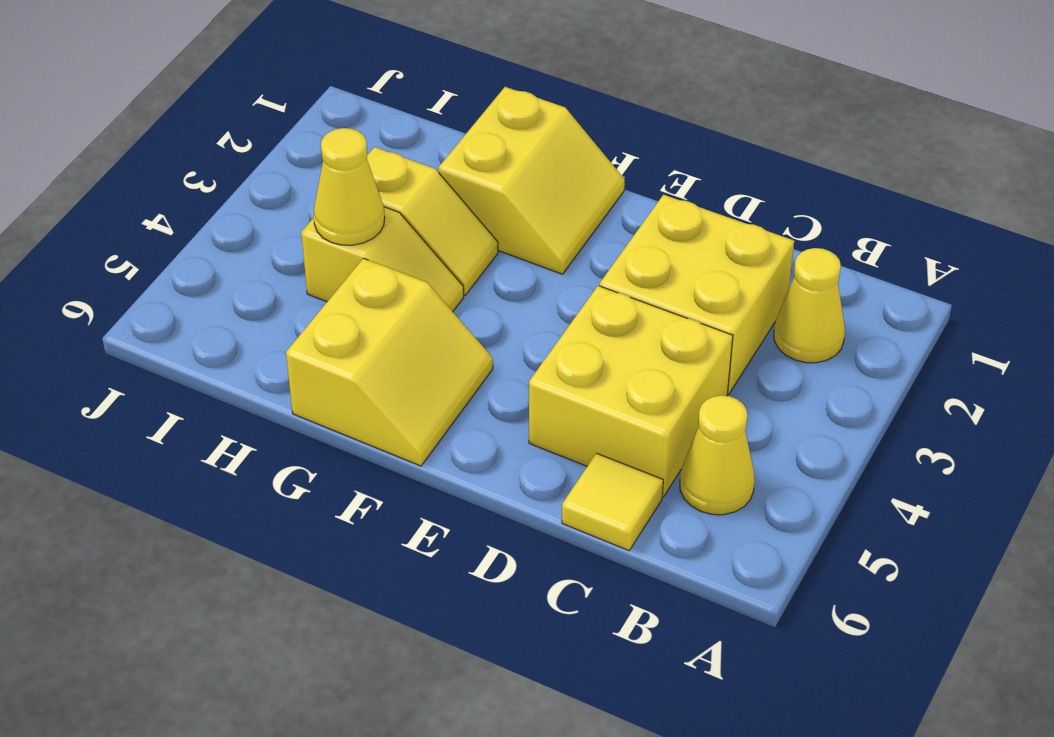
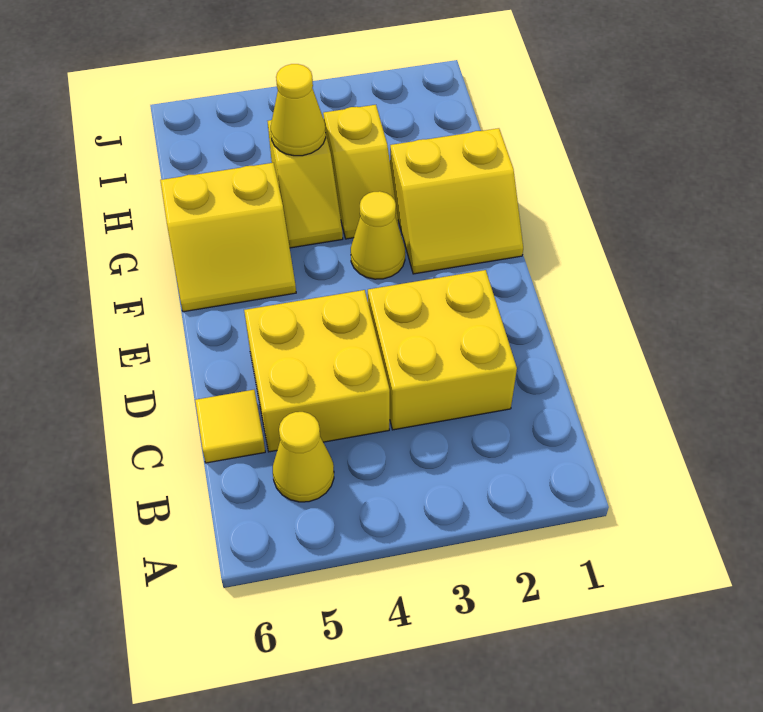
yellow cone B2 level 1 -> yellow cone F3 level 1

